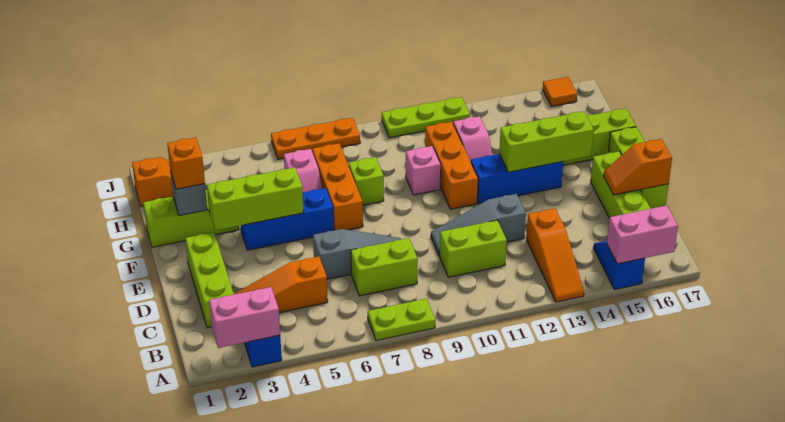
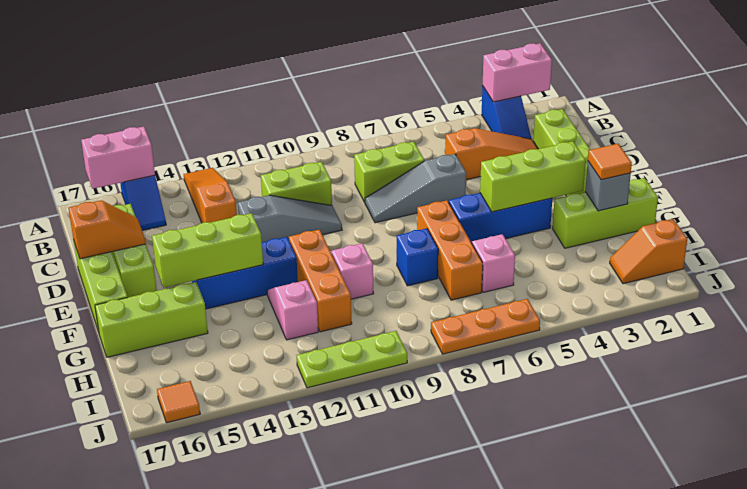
lime plate A7:A8 level 1 -> none
orange brick G2 level 3 -> orange tile G2 level 3
lime brick G8 level 1 -> blue brick G8 level 1

